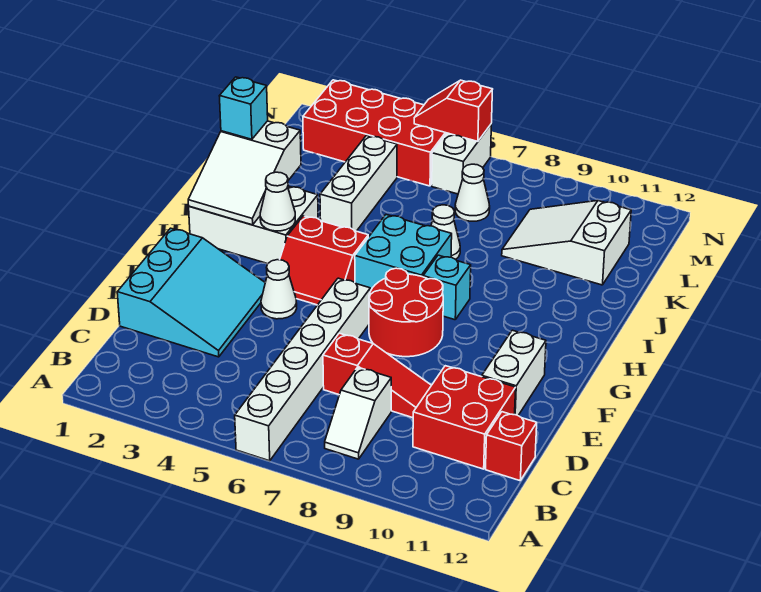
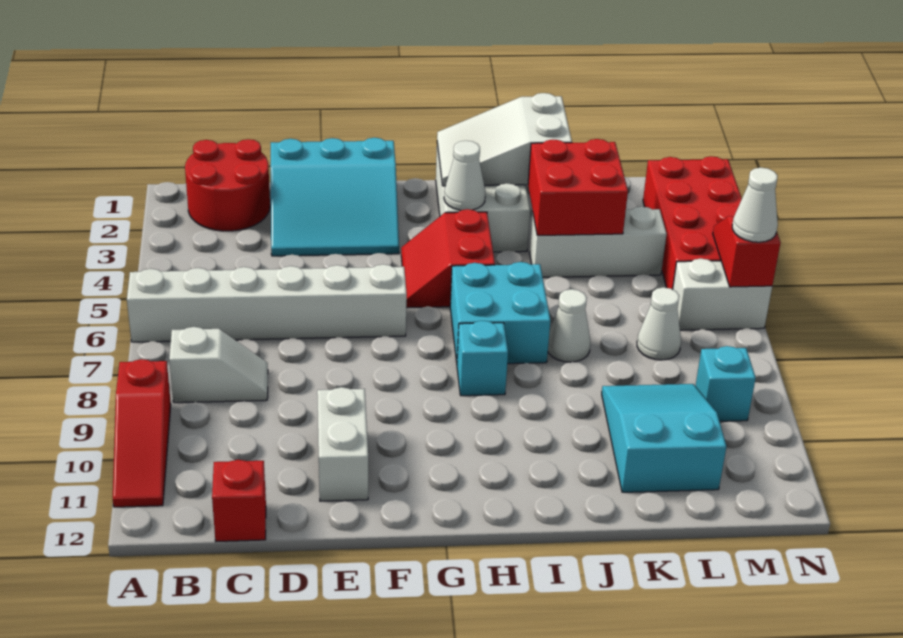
white slope B8:C8 level 1 top C -> white slope B8:C8 level 1 top B
red brick C10:D11 level 1 -> red brick J3:K4 level 2
red slope D7:D9 level 1 top 7 -> red slope A9:A11 level 1 top 9
white brick E11:F11 level 1 -> white brick E10:E11 level 1
white cone F4 level 1 -> white cone N6 level 3
red round brick F7:G8 level 1 -> red round brick B1:C2 level 1
cyan brick J1 level 3 -> cyan brick M9 level 1
white slope K9:L11 level 1 top 11 -> cyan slope K9:L11 level 1 top 11

